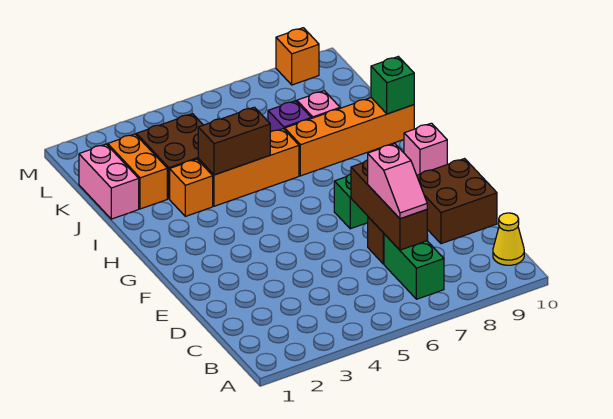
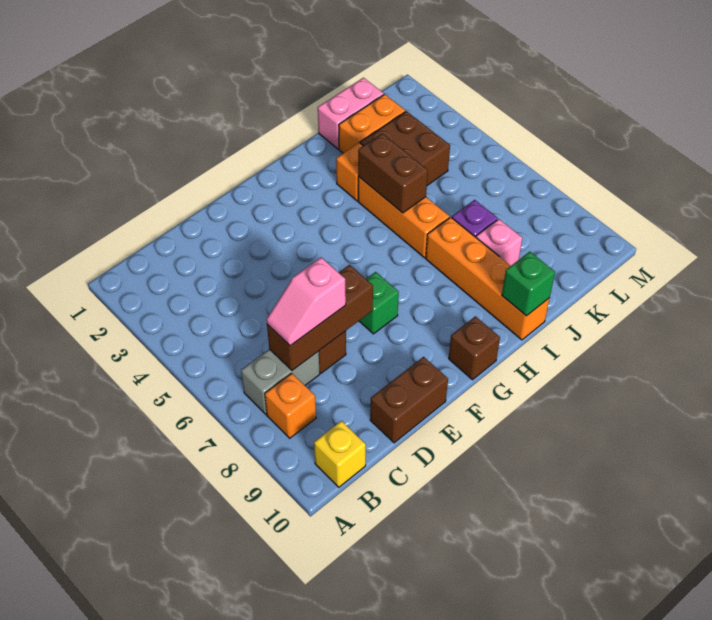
green brick B7:C7 level 1 -> grey brick B7:C7 level 1
yellow cone B10 level 1 -> yellow brick B10 level 1
brown brick D9:E10 level 1 -> brown brick D10:E10 level 1
pink brick G10 level 1 -> brown brick G10 level 1
orange brick M9 level 1 -> orange brick B8 level 1

